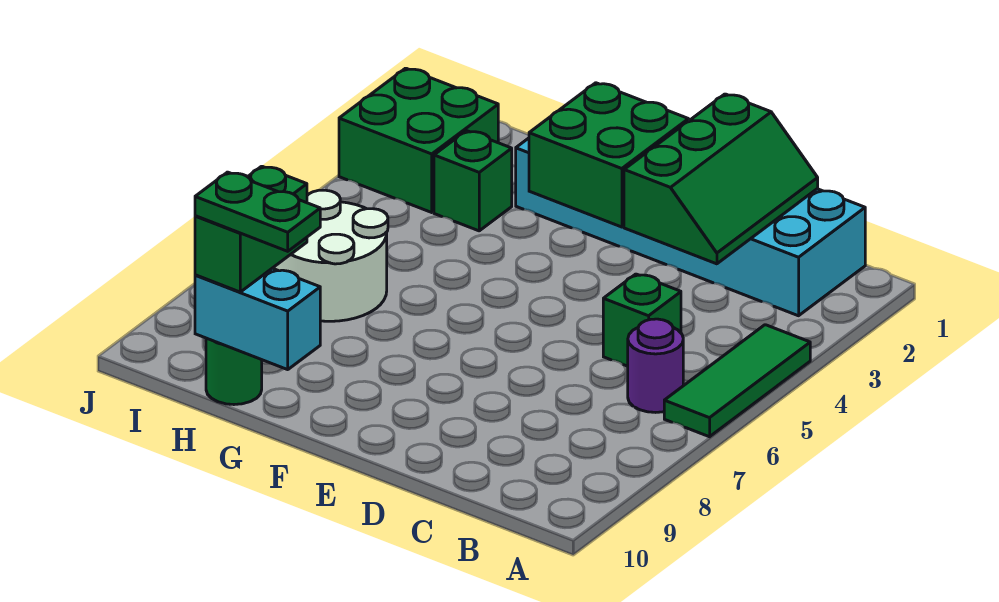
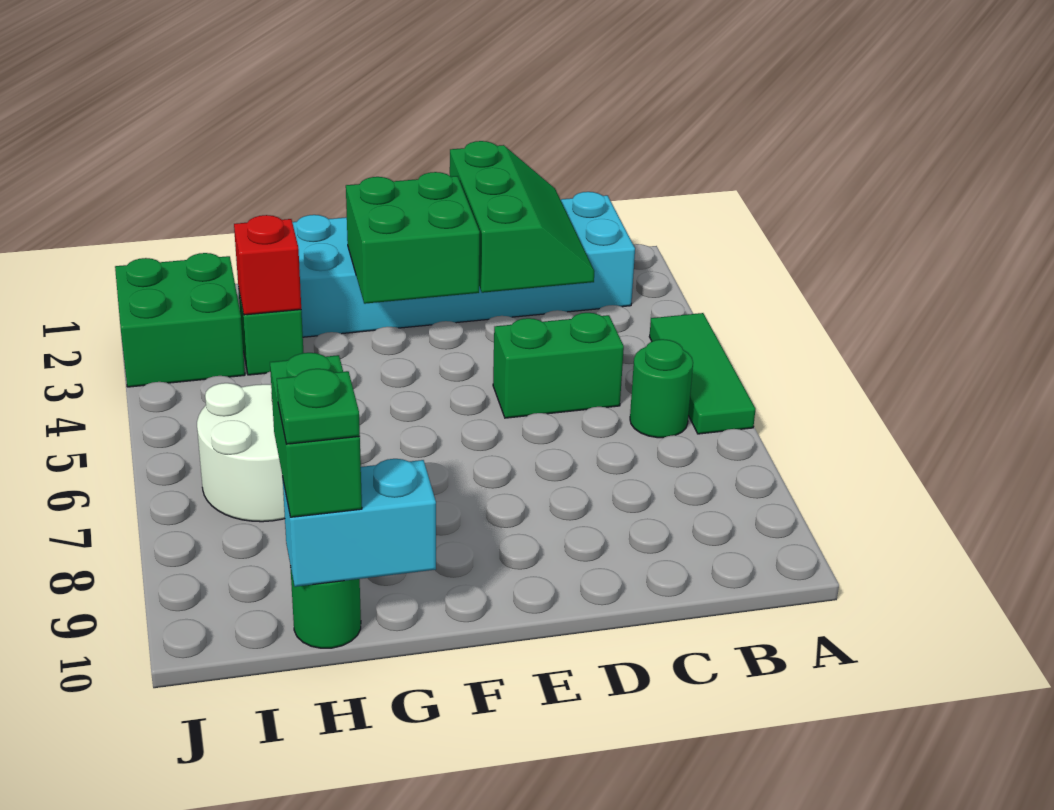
purple round brick B6 level 1 -> green round brick B6 level 1
green brick C5 level 1 -> green brick C5:D5 level 1
green plate G10:H10 level 4 -> green plate H10 level 4
none -> red brick H3 level 2

